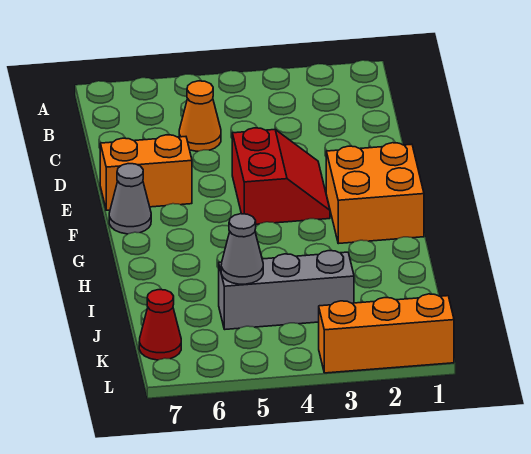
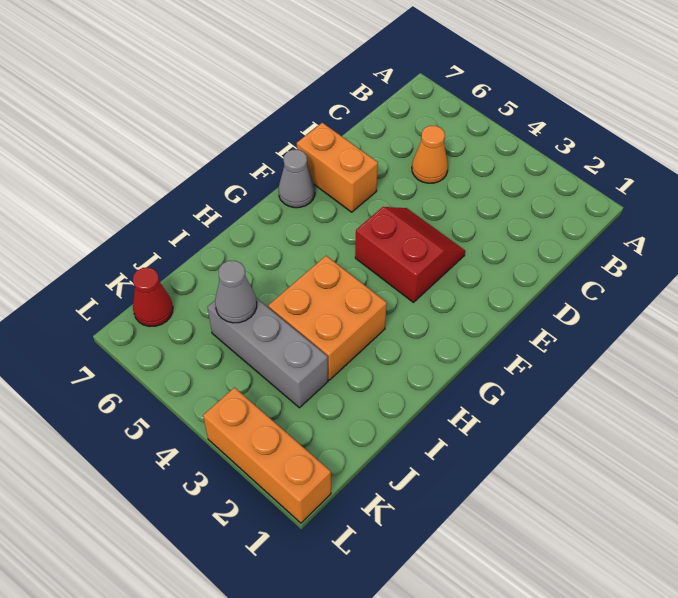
red slope E3:F4 level 1 top 4 -> red slope E3:F4 level 1 top F
orange brick F1:G2 level 1 -> orange brick H3:I4 level 1

